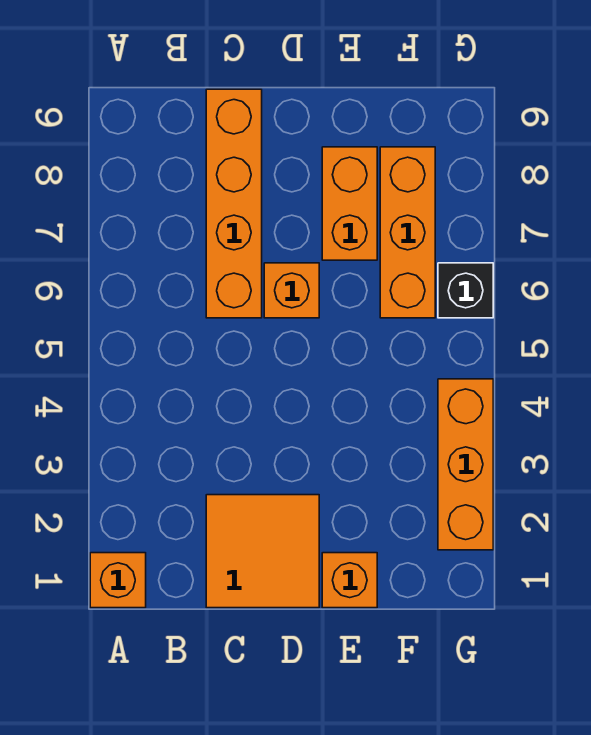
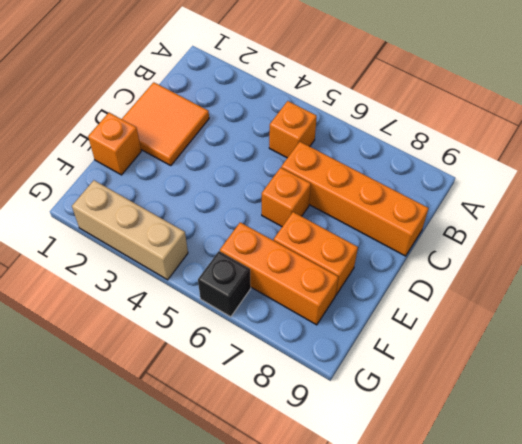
orange brick A1 level 1 -> orange brick B5 level 1
orange brick G2:G4 level 1 -> tan brick G2:G4 level 1

